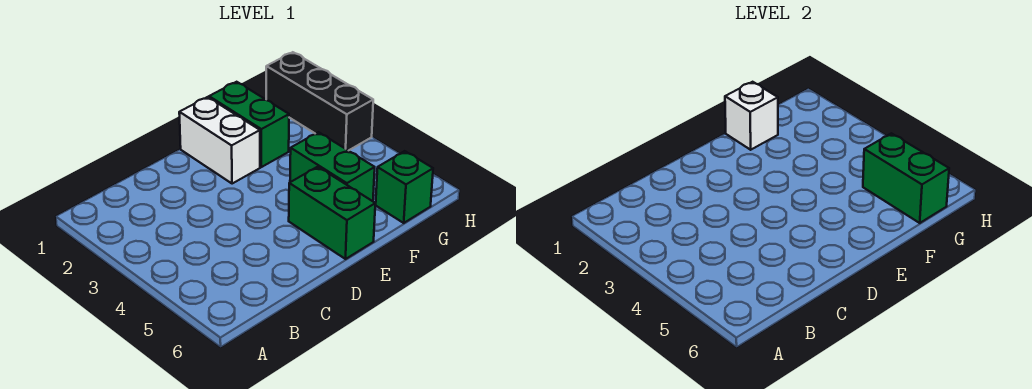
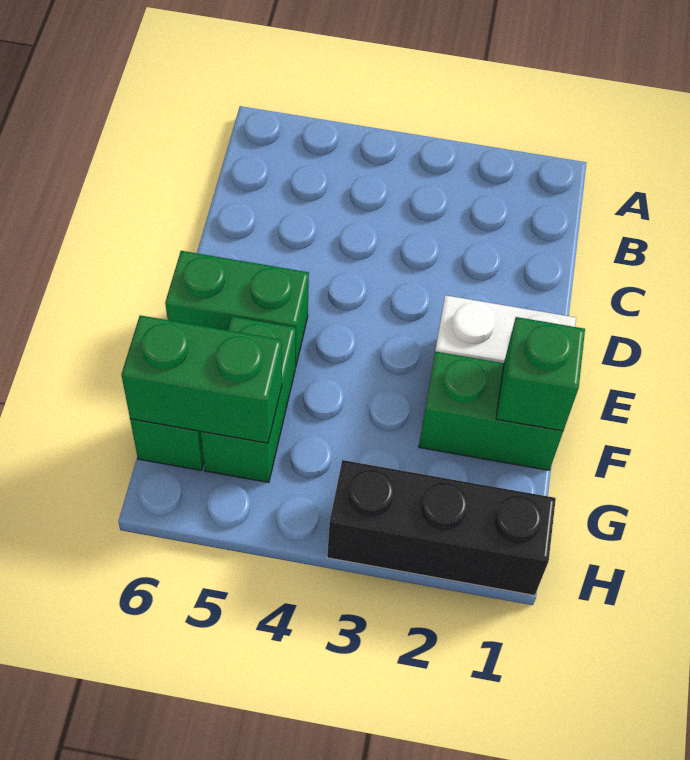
white brick F1 level 2 -> green brick F1 level 2
green brick F4:F5 level 1 -> green brick F5:G5 level 1

